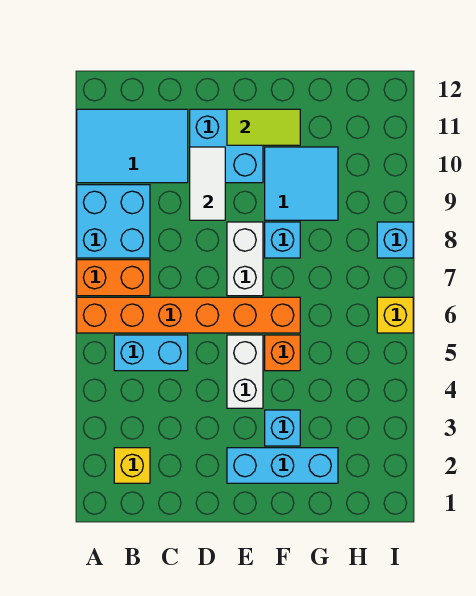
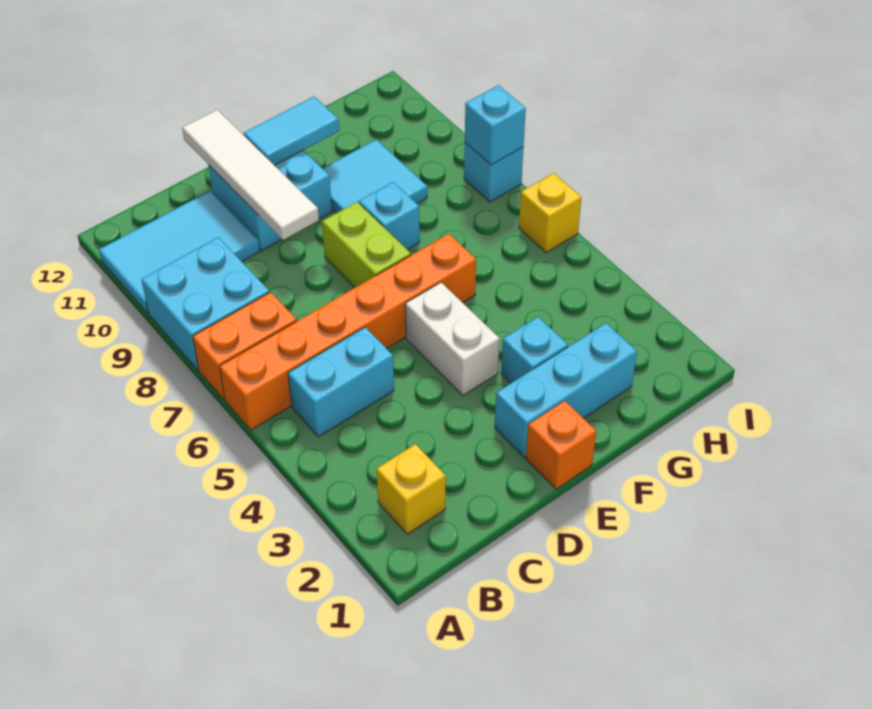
white tile D9:D10 level 2 -> white tile D9:D12 level 2
white brick E7:E8 level 1 -> lime brick E7:E8 level 1
lime tile E11:F11 level 2 -> cyan tile E11:F11 level 2
orange brick F5 level 1 -> orange brick E1 level 1
none -> cyan brick I8 level 2

